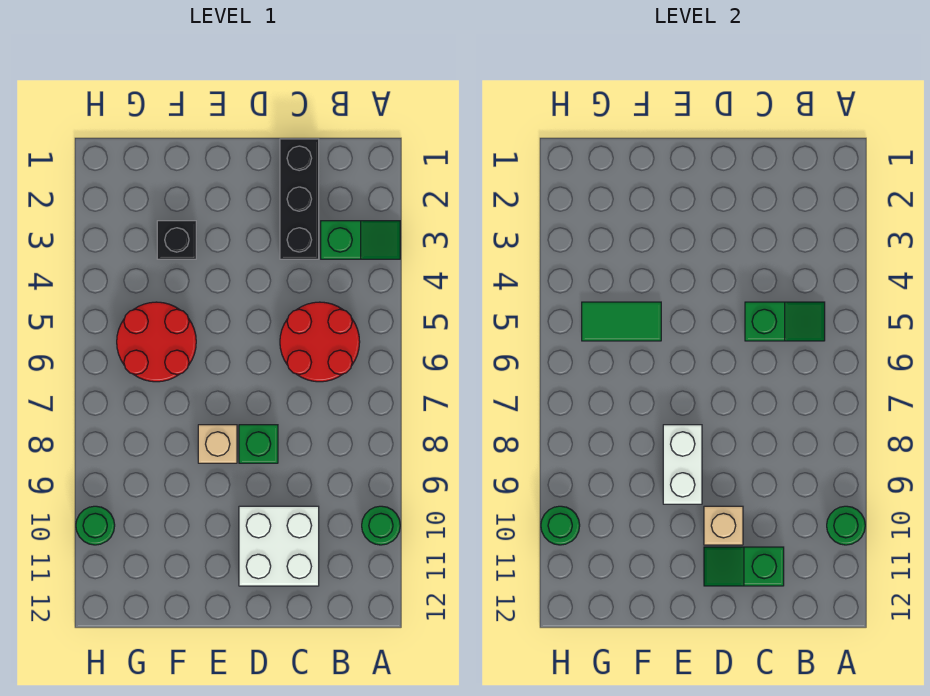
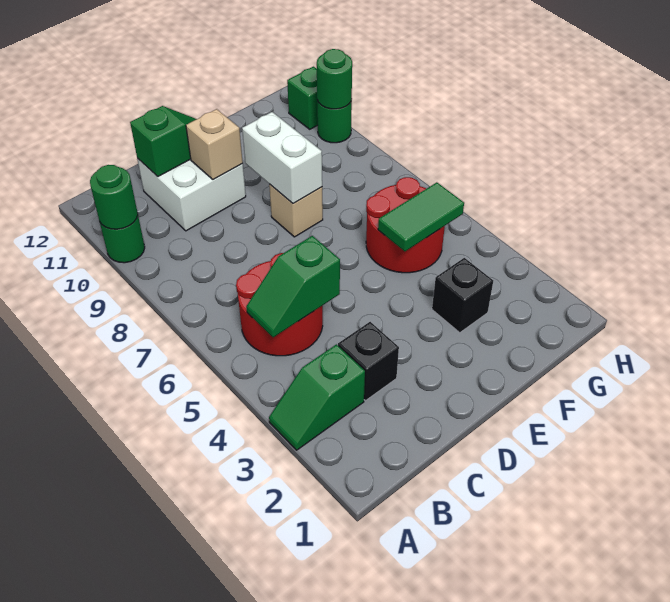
black brick C1:C3 level 1 -> black brick C3 level 1
green brick D8 level 1 -> green brick H11 level 1

